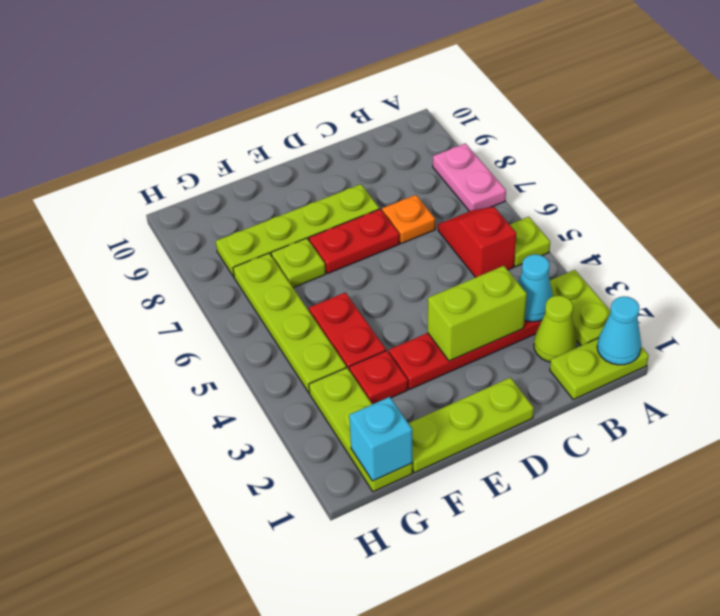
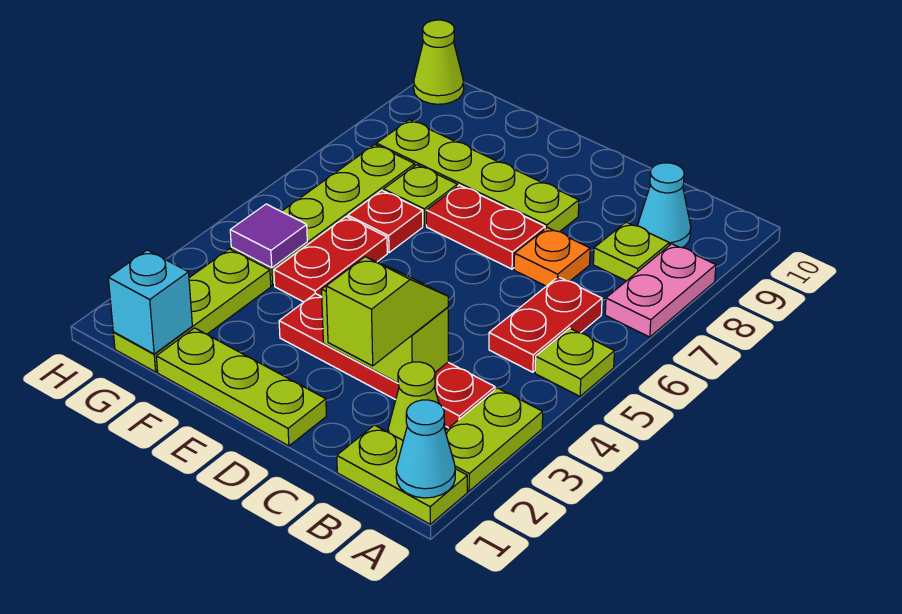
cyan cone B3 level 2 -> cyan cone B9 level 1
red slope B5:B6 level 1 top 5 -> red plate B5:B6 level 1
none -> lime plate B8 level 1
none -> lime slope C2:C3 level 3 top 2
red plate F3 level 1 -> red plate F6 level 1
none -> purple tile G4 level 2
none -> lime cone H10 level 1

